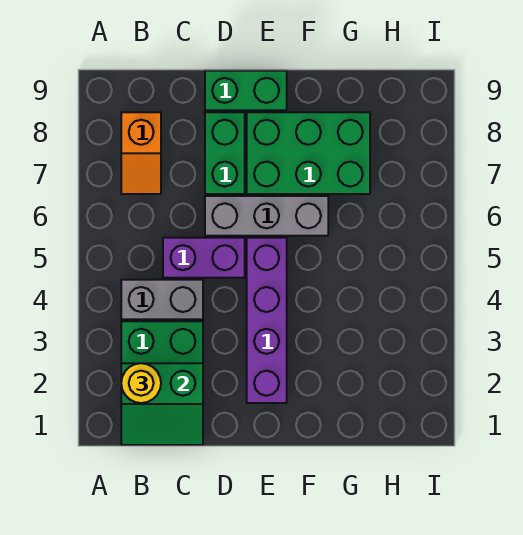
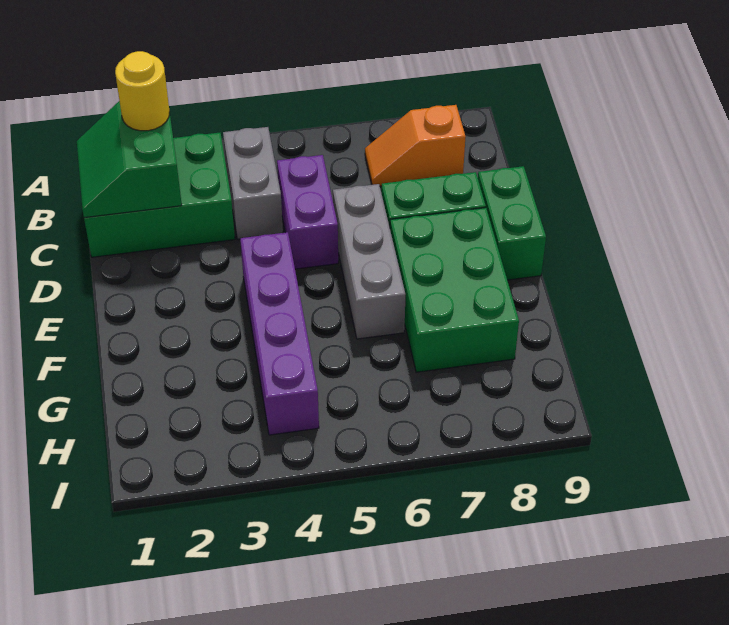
purple brick E2:E5 level 1 -> purple brick E4:H4 level 1

